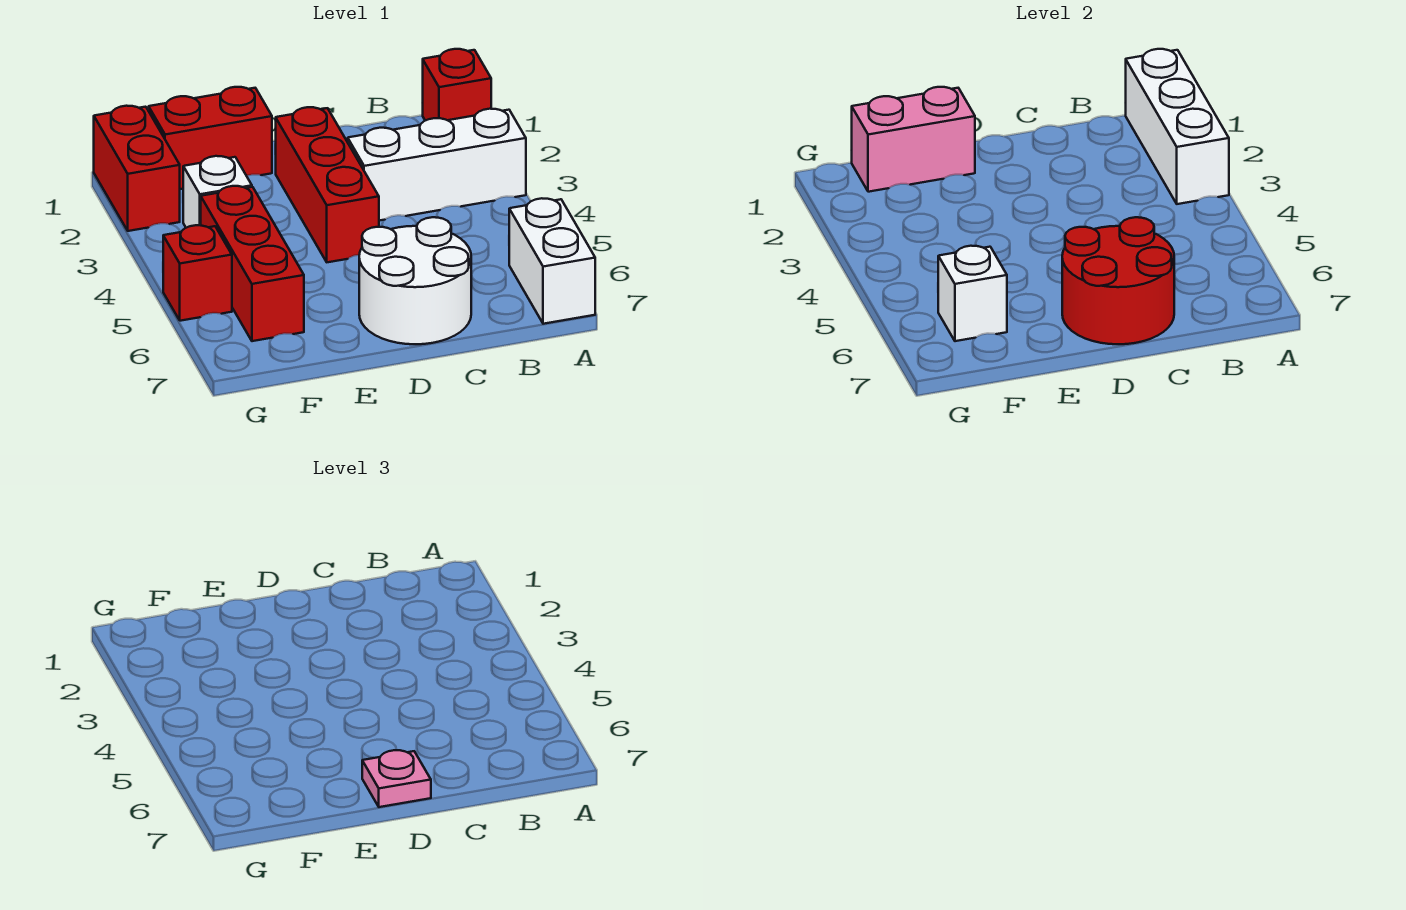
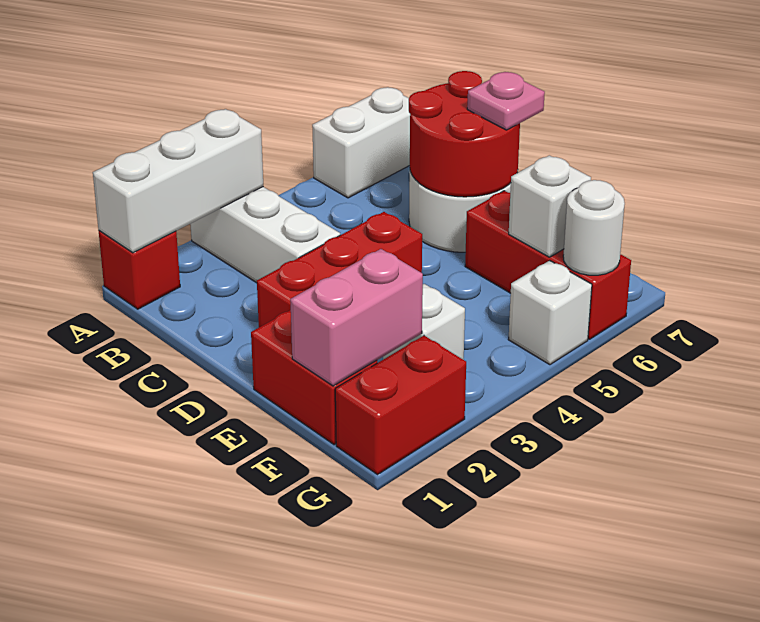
pink brick E1:F1 level 2 -> pink brick F1:F2 level 2
red brick F4:F6 level 1 -> red brick E6:G6 level 1
red brick G5 level 1 -> white brick G5 level 1
none -> white round brick G6 level 2

